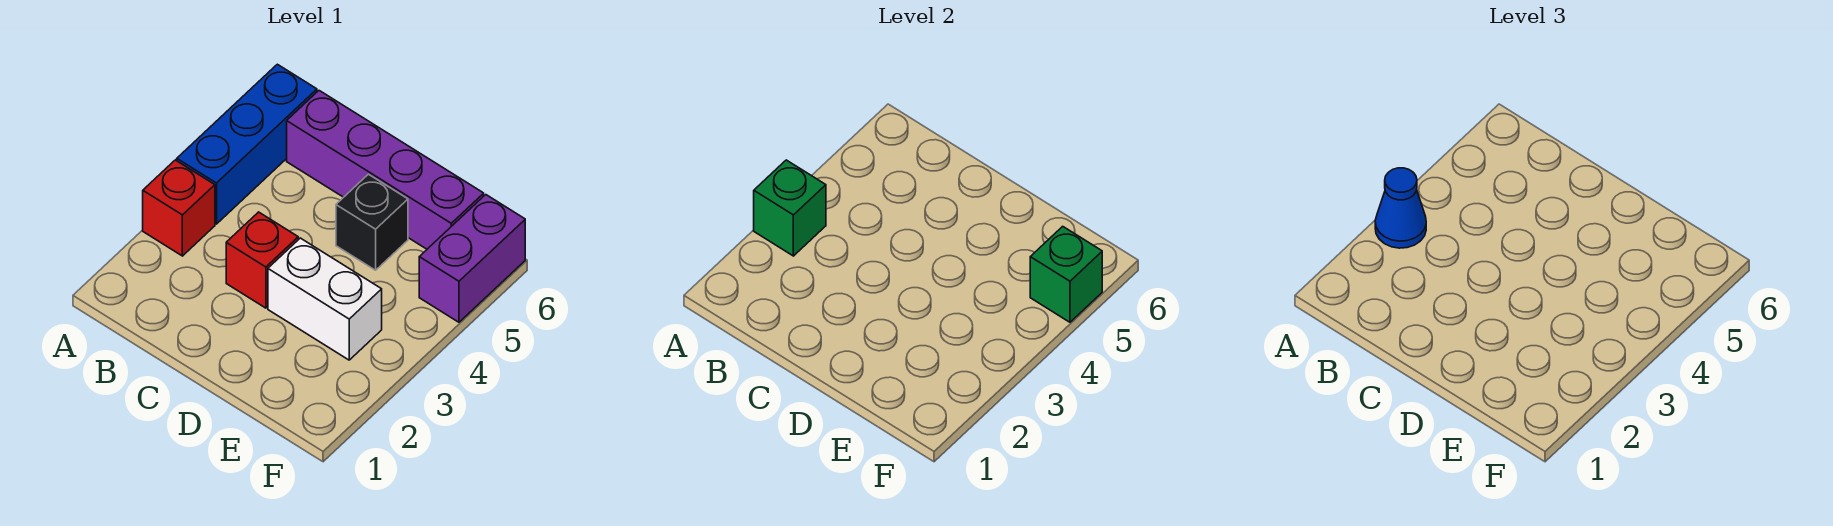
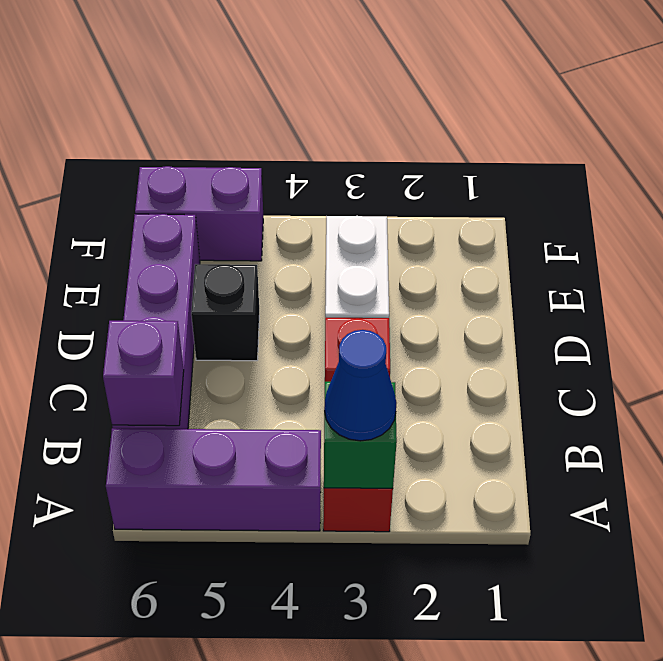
blue brick A4:A6 level 1 -> purple brick A4:A6 level 1
none -> purple brick B6 level 2
green brick F5 level 2 -> none

